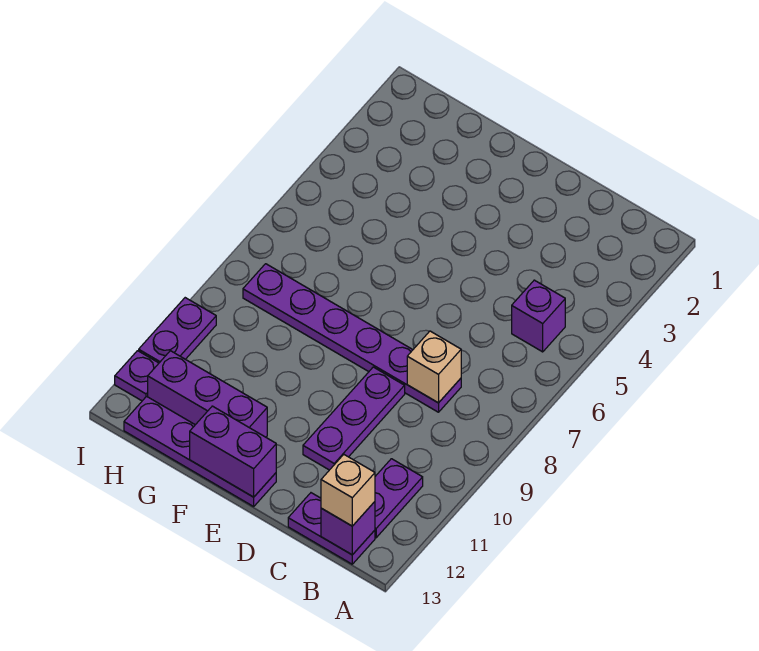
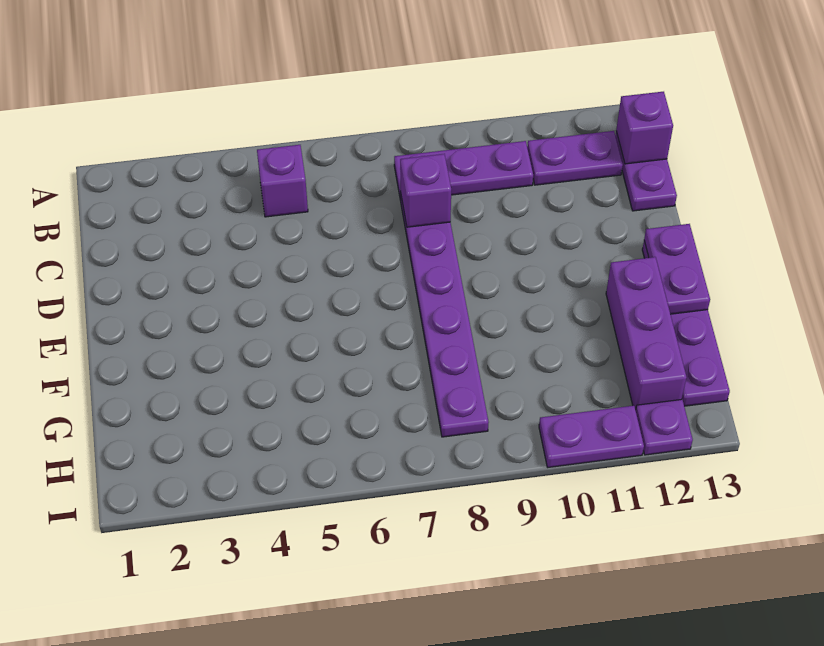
tan brick B13 level 3 -> none
tan brick C8 level 2 -> purple brick C8 level 2
purple plate D9:D11 level 1 -> purple plate B8:B10 level 1
purple brick E13:F13 level 2 -> purple plate E13:F13 level 2

